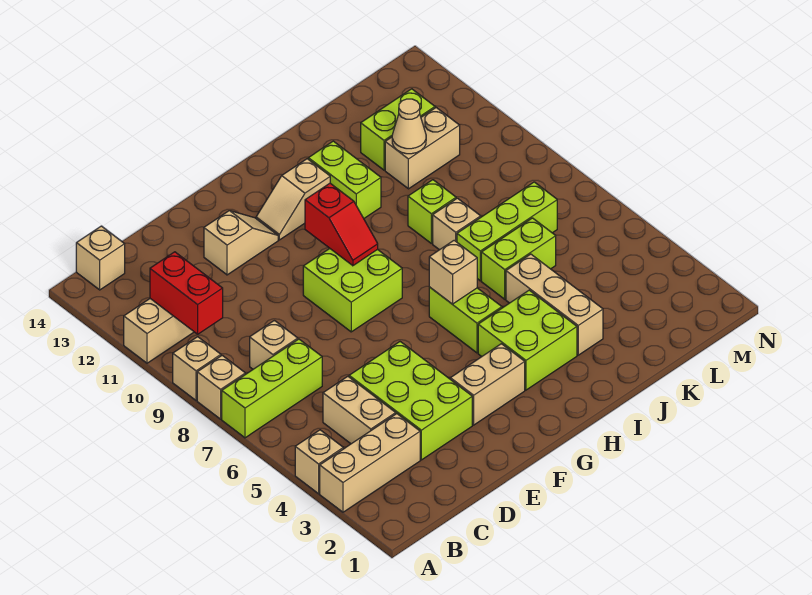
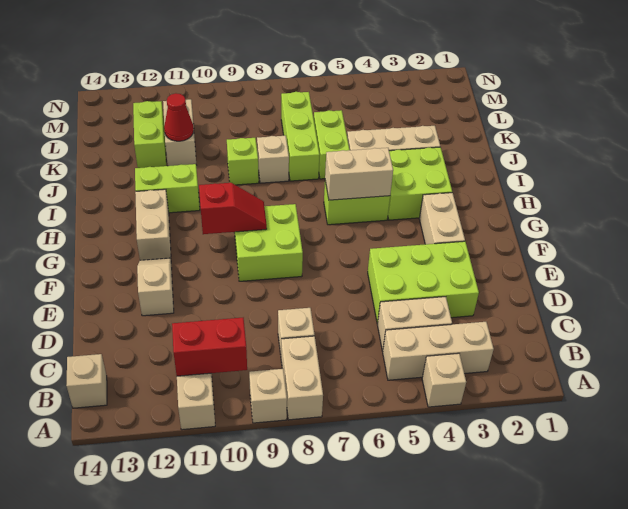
tan brick A3:C3 level 1 -> tan brick B3:B5 level 1
lime brick A7:C7 level 1 -> none
tan brick A8 level 1 -> tan brick A8:B8 level 1
tan slope G12:H12 level 1 top H -> tan brick G12:H12 level 1
tan brick H6 level 2 -> tan brick H5:H6 level 2
tan cone K11 level 2 -> red cone K11 level 2

